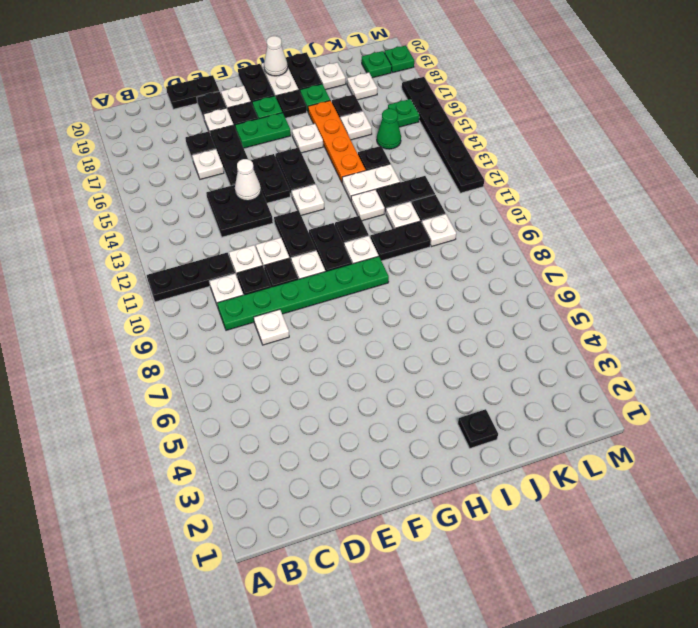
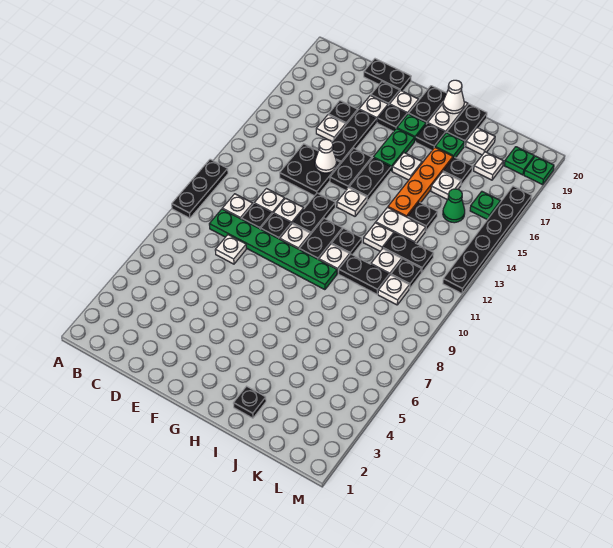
black plate A11:C11 level 1 -> black plate A9:A11 level 1
green plate F17:G17 level 1 -> green plate G16:G17 level 1

